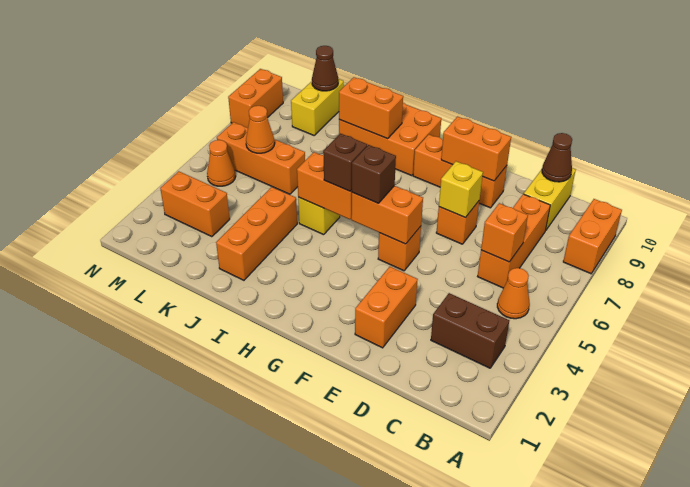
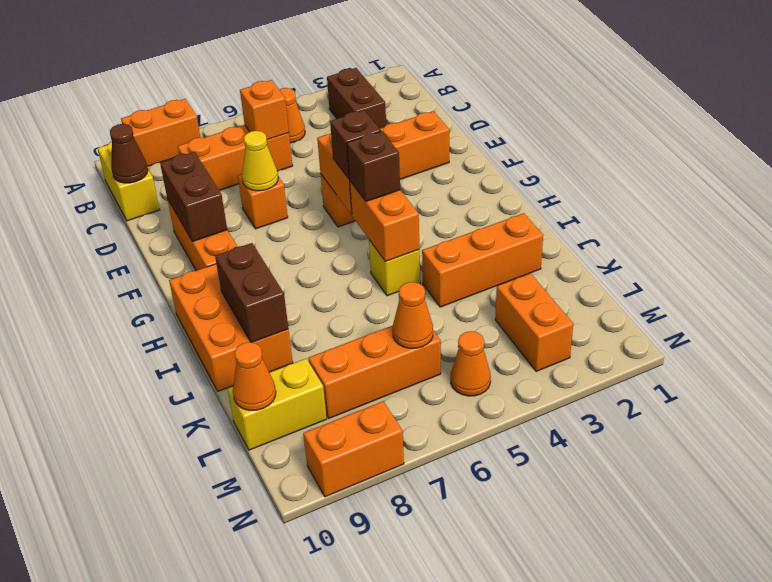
yellow brick C9:C10 level 1 -> yellow brick B10:C10 level 1
yellow brick E7 level 2 -> yellow cone E7 level 2
orange brick E9:F9 level 2 -> brown brick E9:F9 level 2
orange brick I9:J9 level 2 -> brown brick I9:J9 level 2
orange brick K6:M6 level 1 -> orange brick L6:L8 level 1
brown cone L10 level 2 -> orange cone L10 level 2

